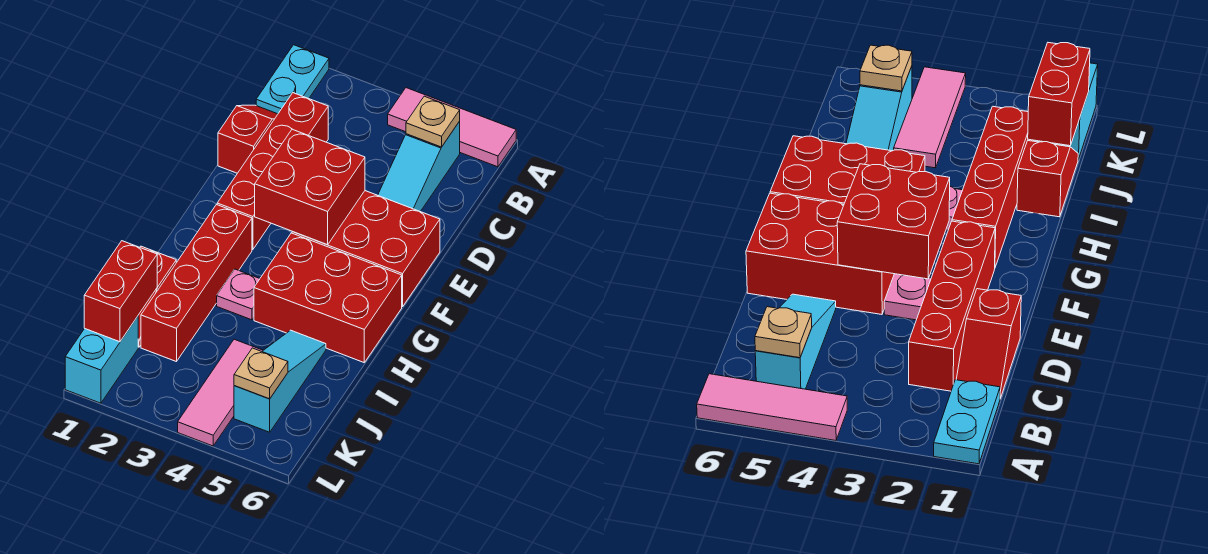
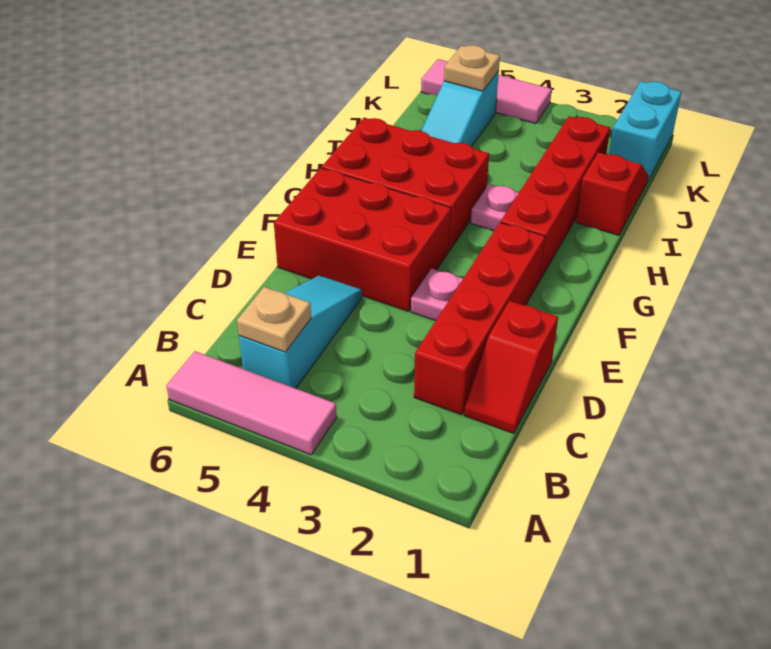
cyan plate A1:B1 level 1 -> none
red brick E3:F4 level 2 -> none
red brick J1:K1 level 2 -> none
pink tile J4:L4 level 1 -> pink tile L4:L6 level 1

